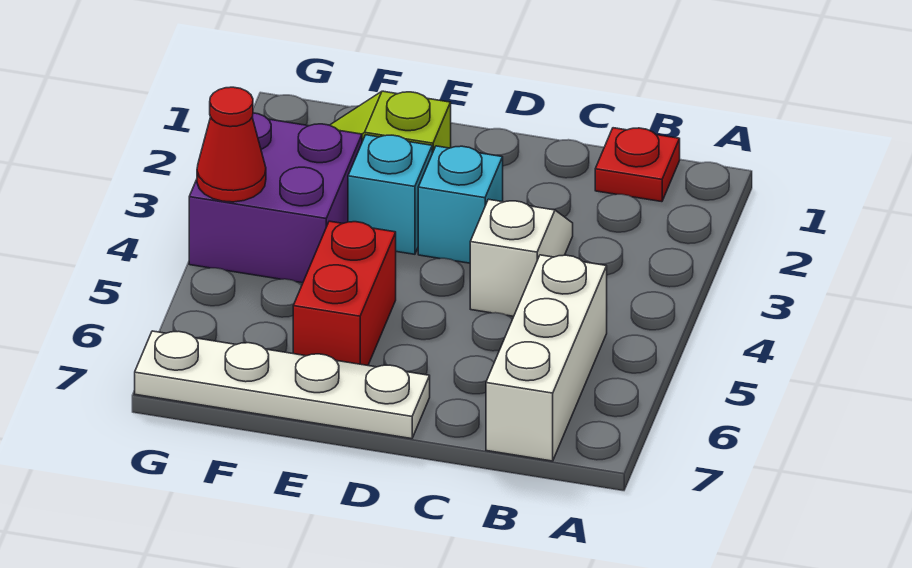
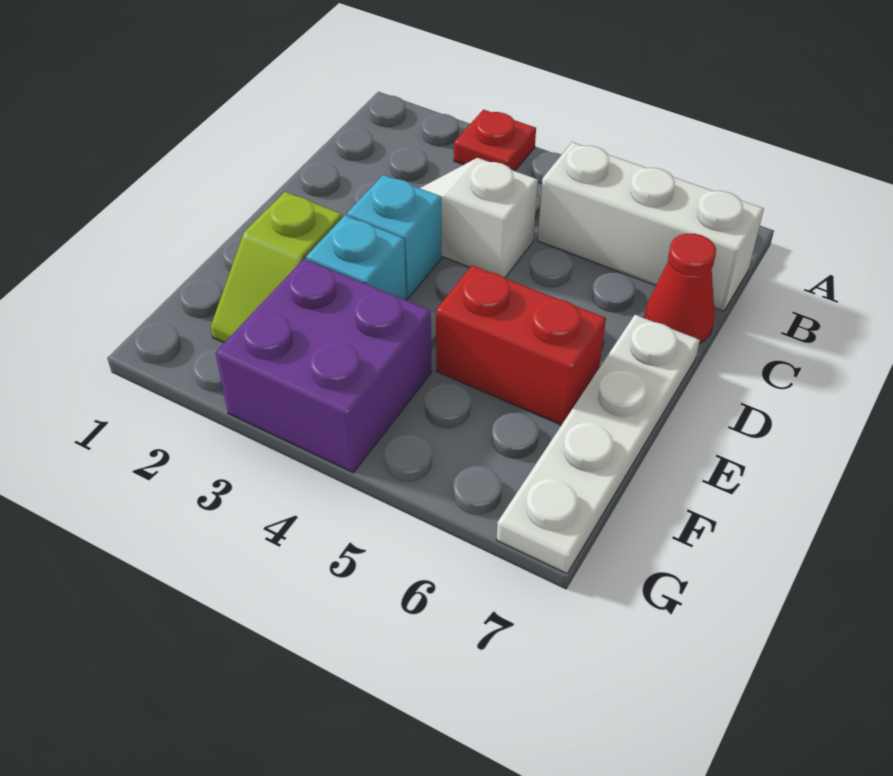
red plate B1 level 1 -> red plate A3 level 1
red cone G4 level 2 -> red cone C7 level 1

